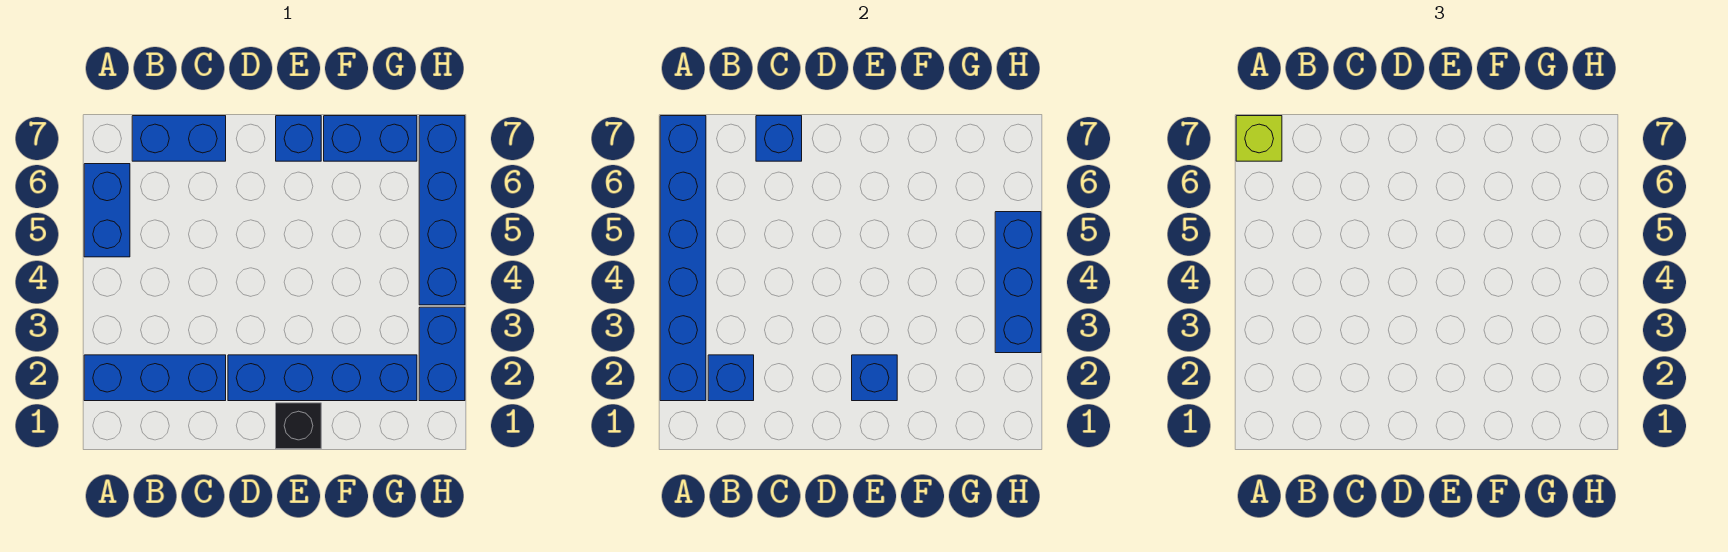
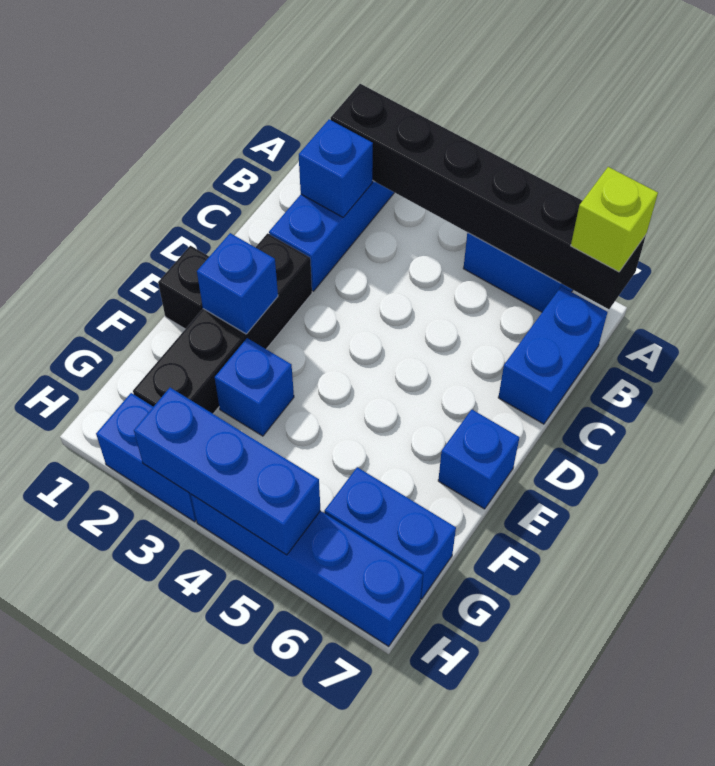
blue brick A2:A7 level 2 -> black brick A2:A7 level 2
blue brick C7 level 2 -> blue brick F3 level 1
blue brick D2:G2 level 1 -> black brick D2:G2 level 1
blue brick F7:G7 level 1 -> blue brick G6:G7 level 1

